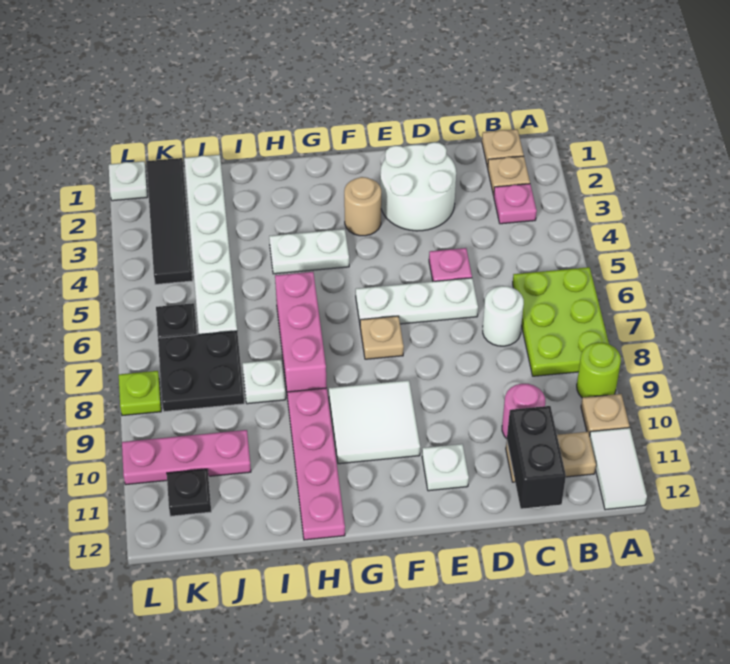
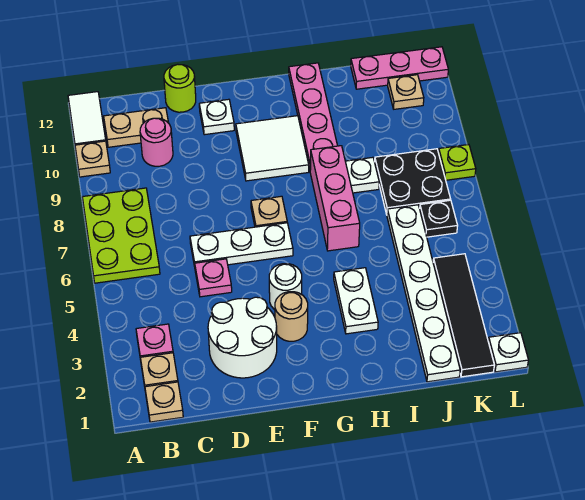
lime round brick A9 level 1 -> lime round brick D12 level 1
white round brick C7 level 1 -> white round brick F4 level 1
black brick C11:C12 level 2 -> none
white plate G4:H4 level 1 -> white plate H3:H4 level 1
pink plate J10:L10 level 1 -> pink plate J12:L12 level 1
black plate K11 level 1 -> tan plate K11 level 1

